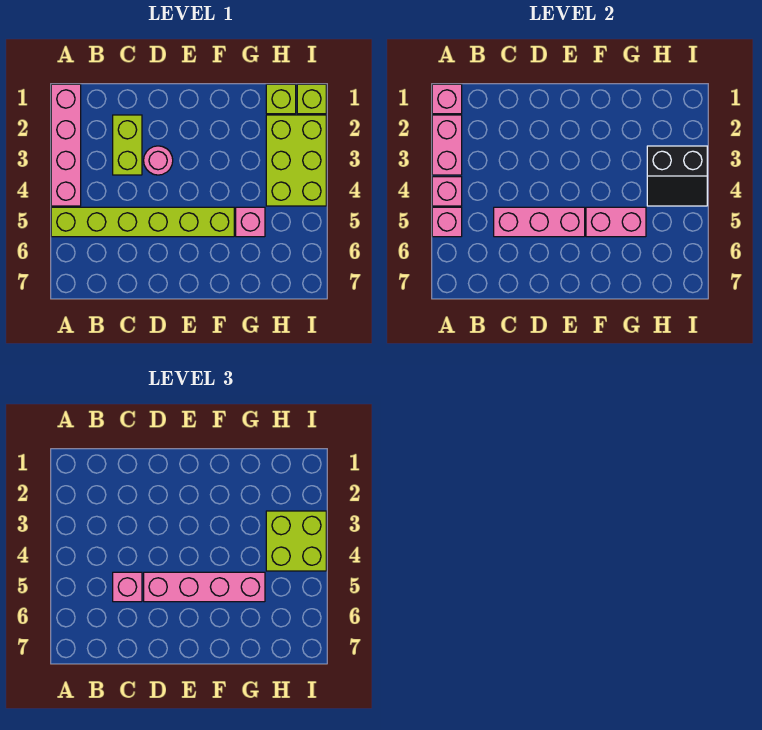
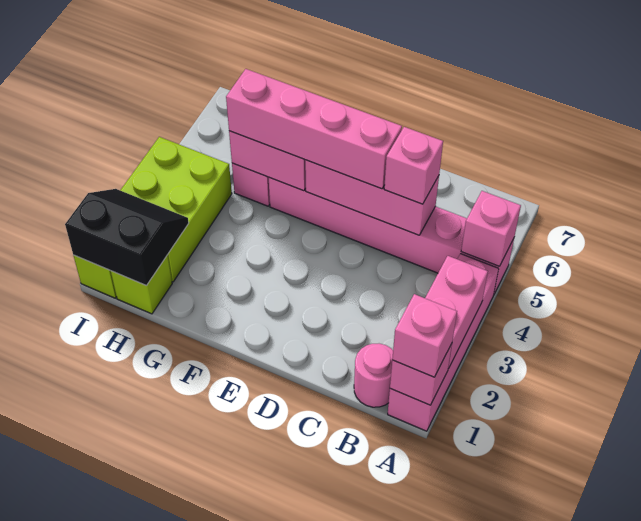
pink brick A4 level 2 -> pink brick A1 level 3
lime brick A5:F5 level 1 -> pink brick A5:F5 level 1
lime brick C2:C3 level 1 -> none
pink round brick D3 level 1 -> pink round brick B1 level 1
black slope H3:I4 level 2 top 3 -> black slope H1:I2 level 2 top 1
lime brick H3:I4 level 3 -> none

